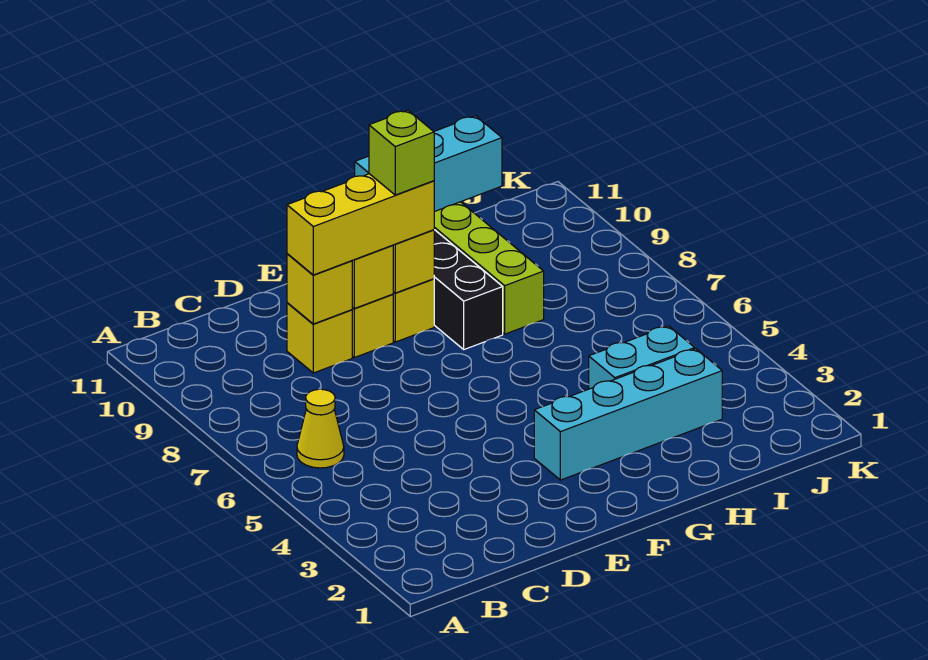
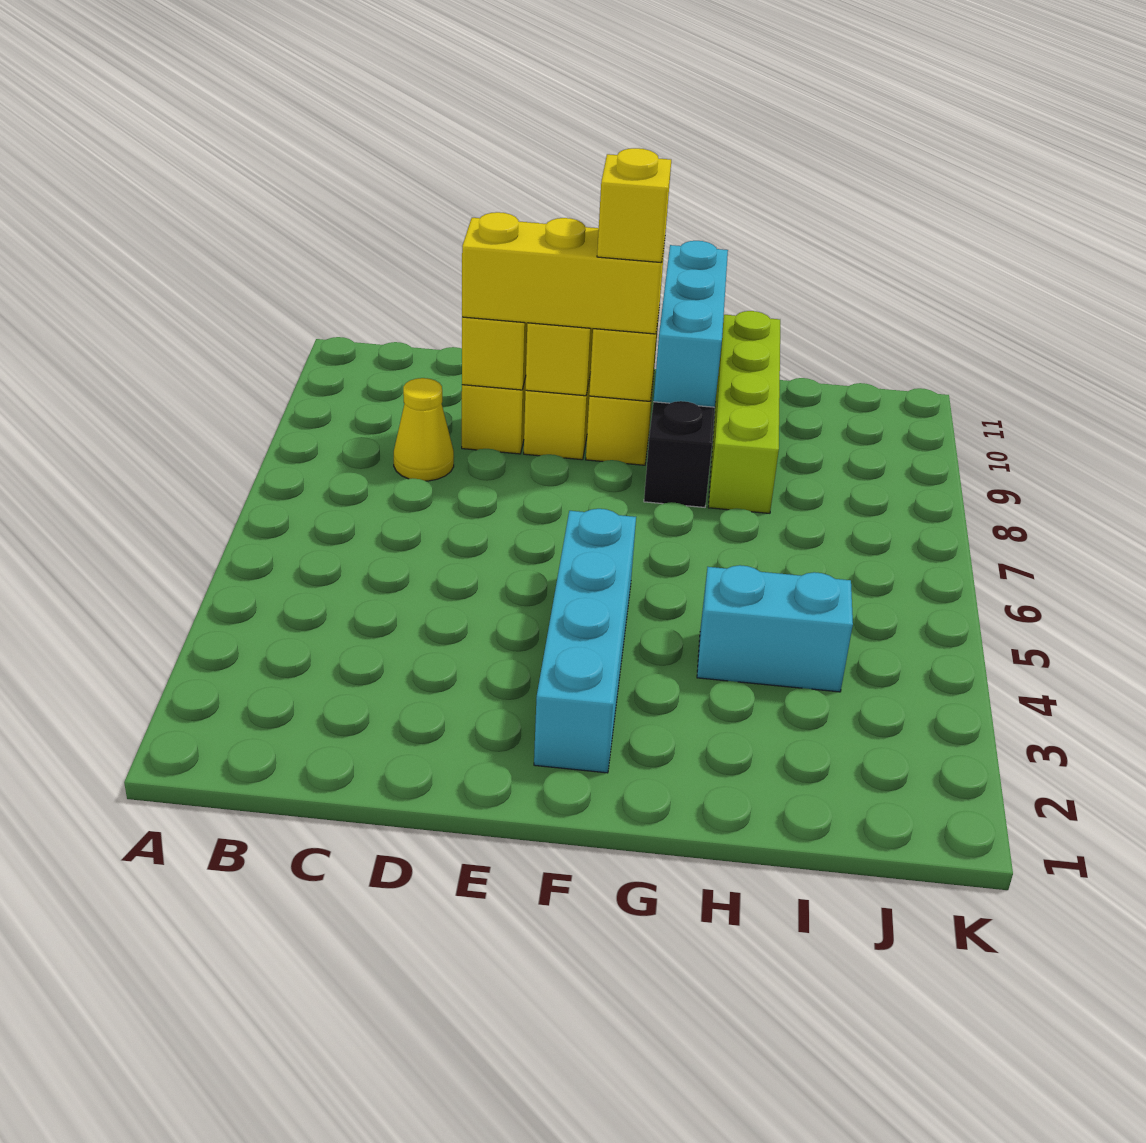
yellow cone B6 level 1 -> yellow cone C8 level 1
cyan brick F3:I3 level 1 -> cyan brick F2:F5 level 1
lime brick F9 level 4 -> yellow brick F9 level 4
cyan brick G11:I11 level 2 -> cyan brick G9:G11 level 2

